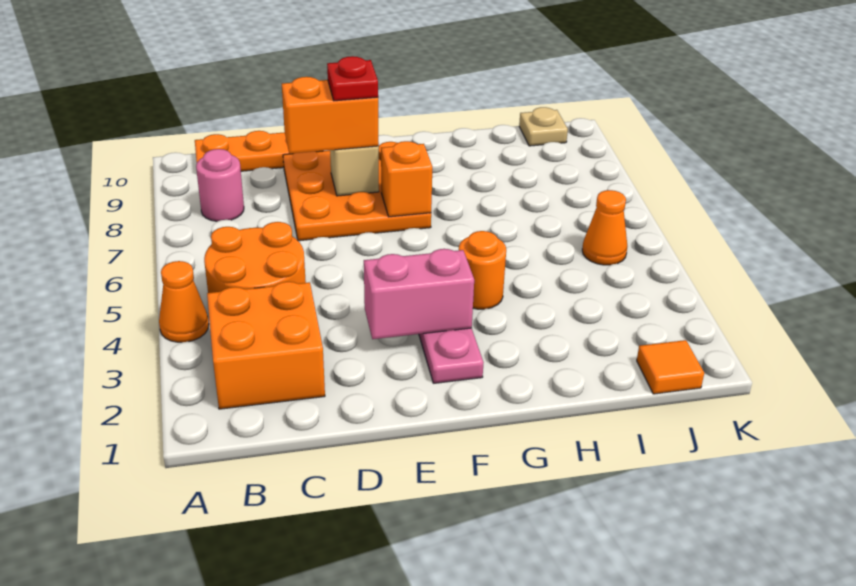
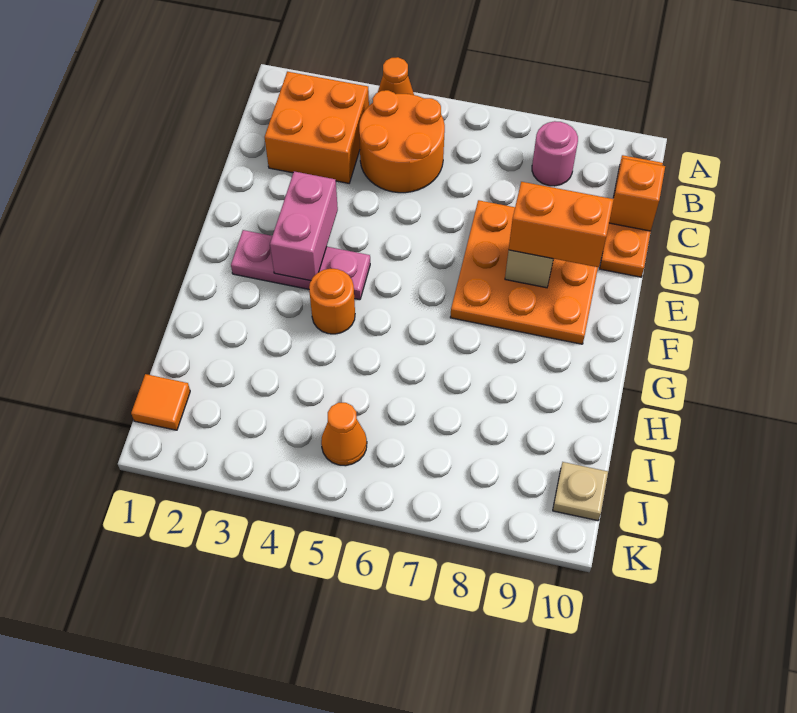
orange brick D8:E8 level 3 -> orange brick E8:E9 level 3
red plate E8 level 4 -> none
orange brick F7 level 2 -> orange brick C10 level 2

